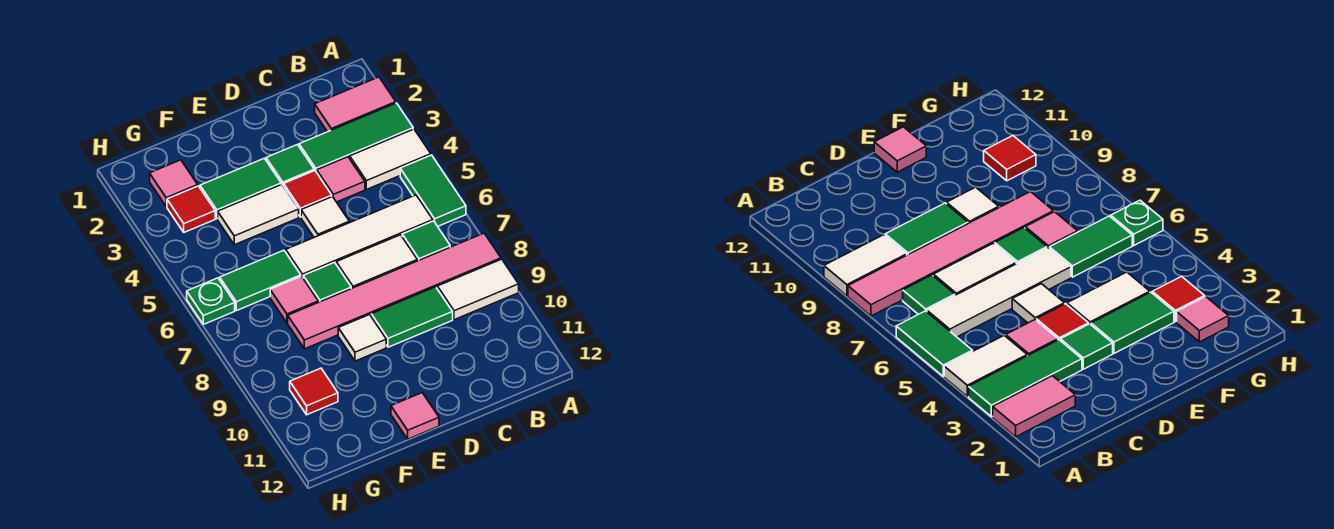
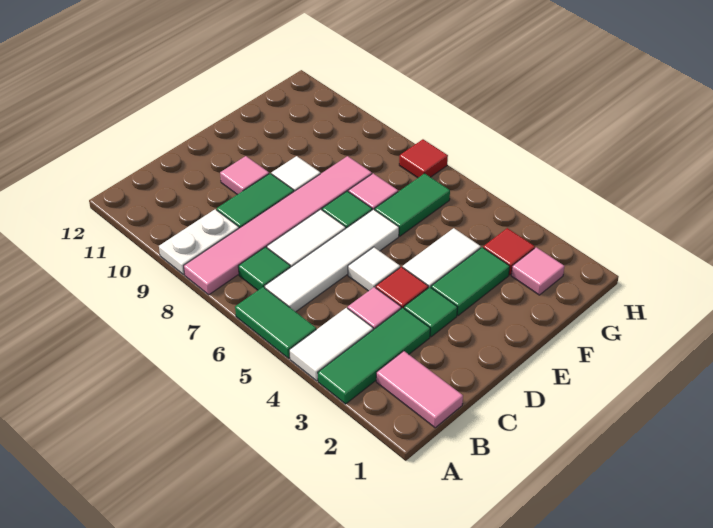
pink tile A2:B2 level 1 -> pink tile B1:B2 level 1
white tile A9:B9 level 1 -> white plate A9:B9 level 1
pink tile E12 level 1 -> pink tile D10 level 1
red tile G10 level 1 -> red tile H7 level 1
green plate H6 level 1 -> none

